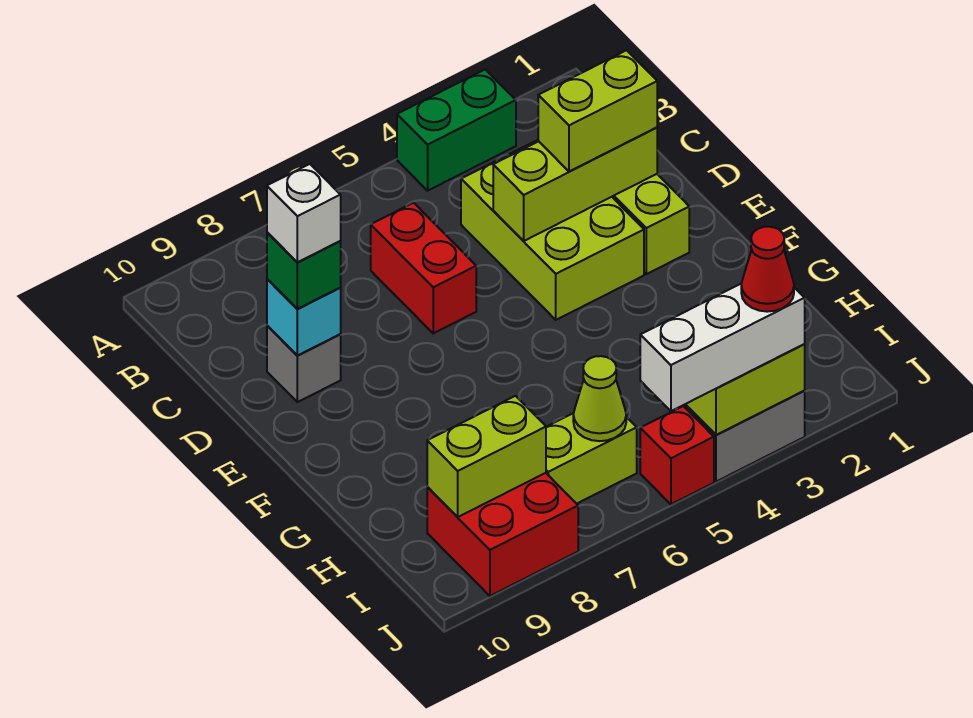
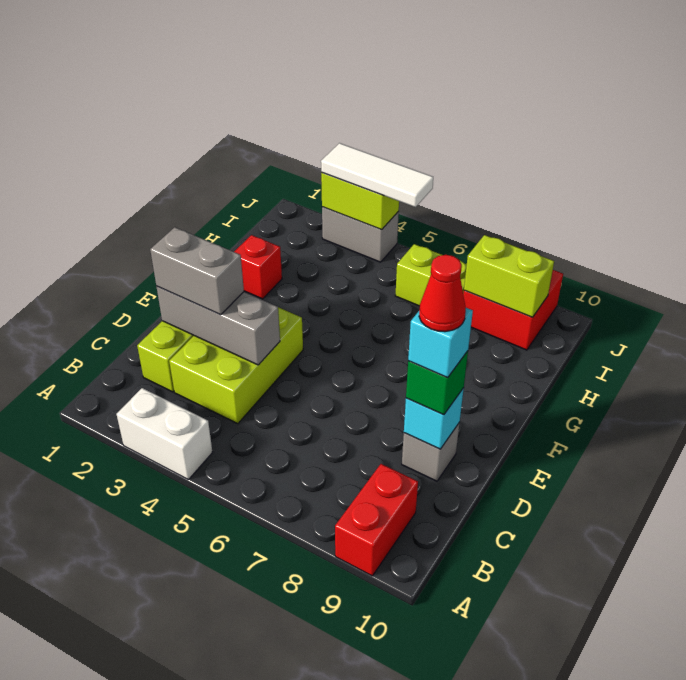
green brick A3:A4 level 1 -> white brick A3:A4 level 1
red brick C6:D6 level 1 -> red brick A9:B9 level 1
lime brick D2:D4 level 2 -> grey brick D2:D4 level 2
lime brick D2:D3 level 3 -> grey brick D2:D3 level 3
white brick D9 level 4 -> cyan brick D9 level 4
lime cone I6 level 2 -> none
white brick J3:J5 level 3 -> white tile J3:J5 level 3
red cone J3 level 4 -> red cone D9 level 5
red brick J5 level 1 -> red brick G2 level 1

